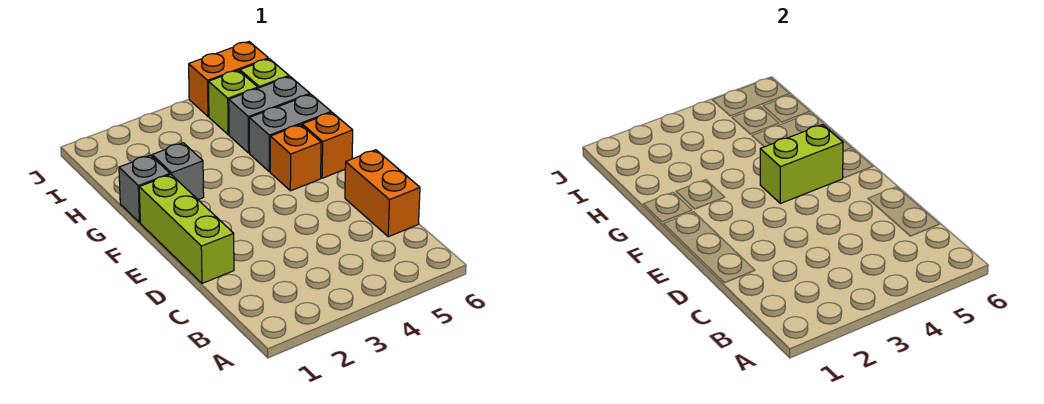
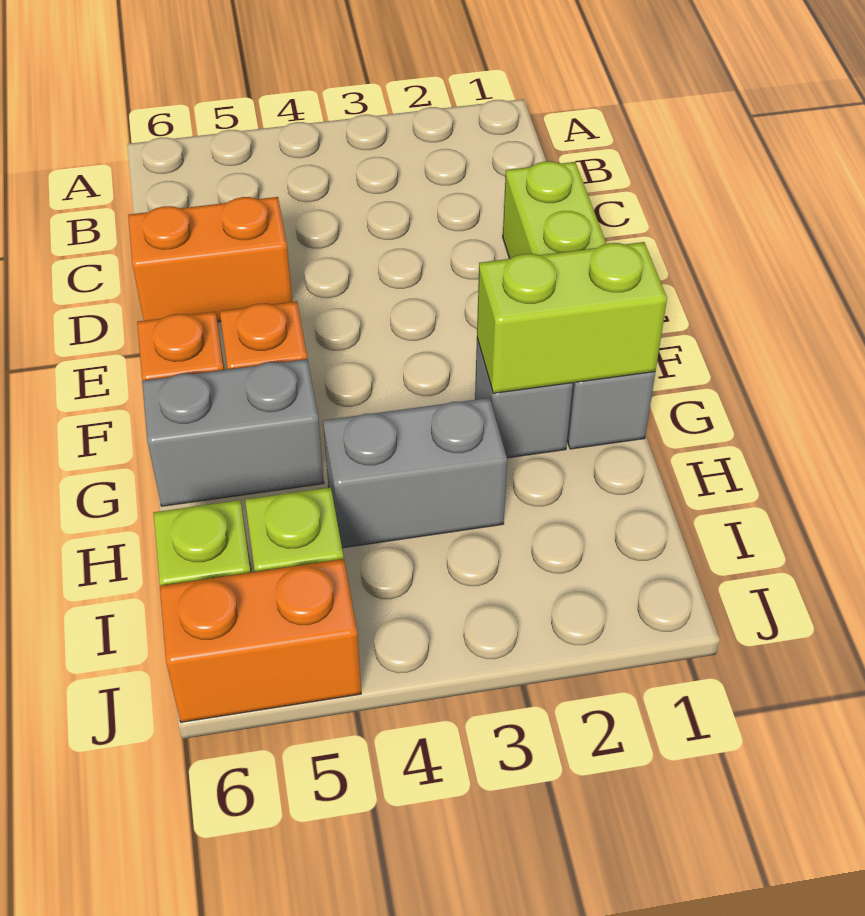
orange brick C6:D6 level 1 -> orange brick D5:D6 level 1
lime brick F4:F5 level 2 -> lime brick G1:G2 level 2
grey brick H5:H6 level 1 -> grey brick H3:H4 level 1

